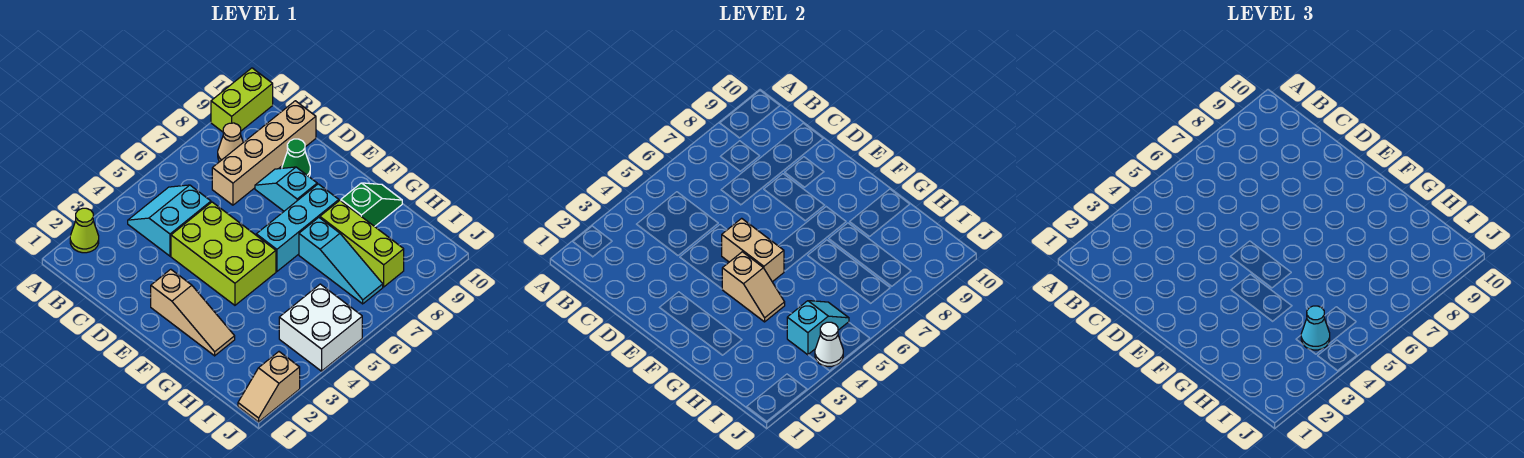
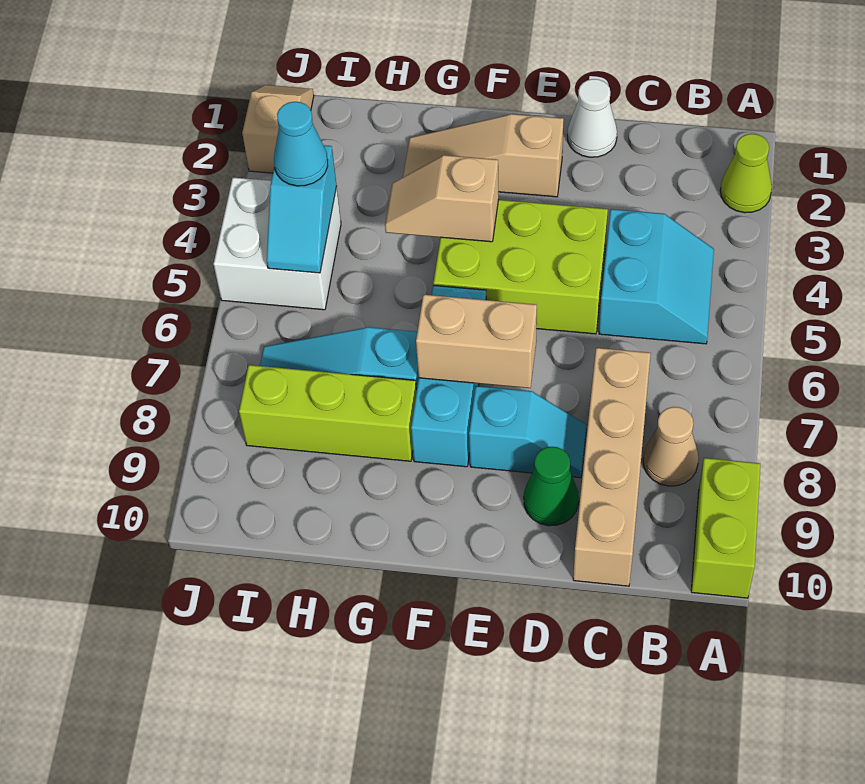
tan brick E5:F5 level 2 -> tan brick E7:F7 level 2
green slope G9:G10 level 1 top 9 -> none
white cone J4 level 2 -> white cone D1 level 1

